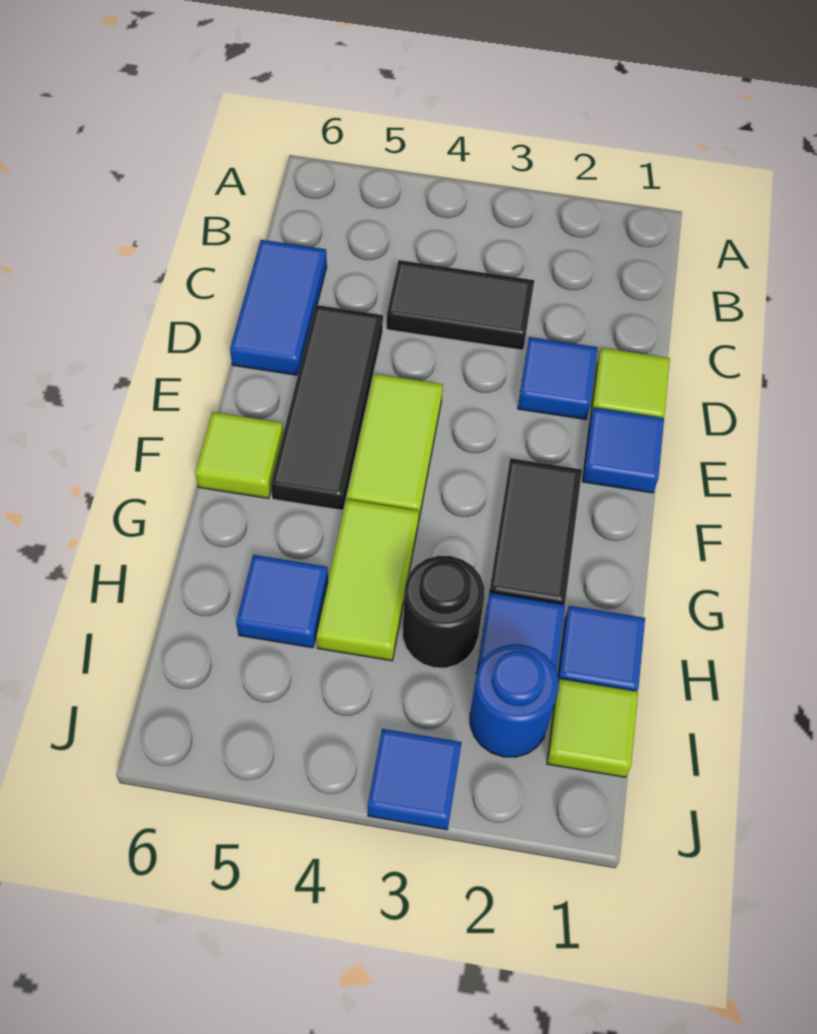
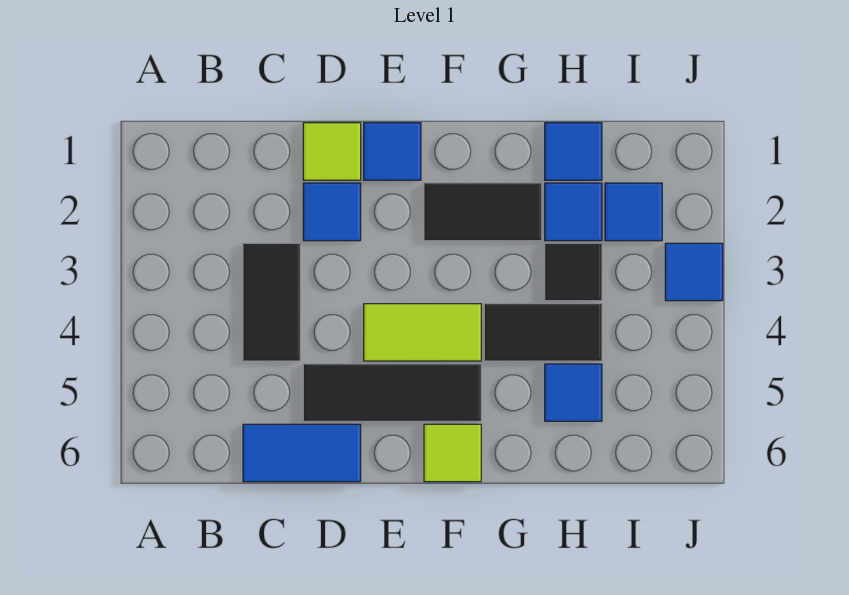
lime tile G4:H4 level 1 -> black tile G4:H4 level 1
black round brick H3 level 1 -> black tile H3 level 1
lime tile I1 level 1 -> none
blue round brick I2 level 1 -> blue tile I2 level 1

